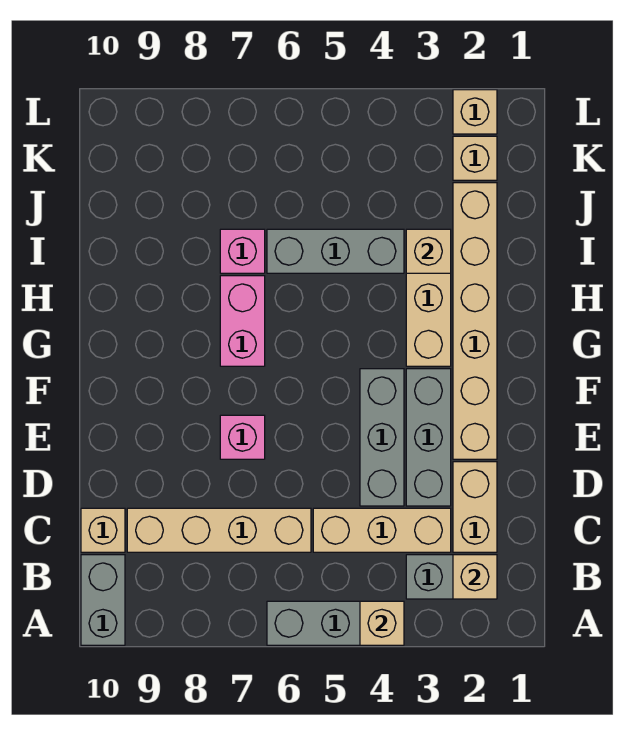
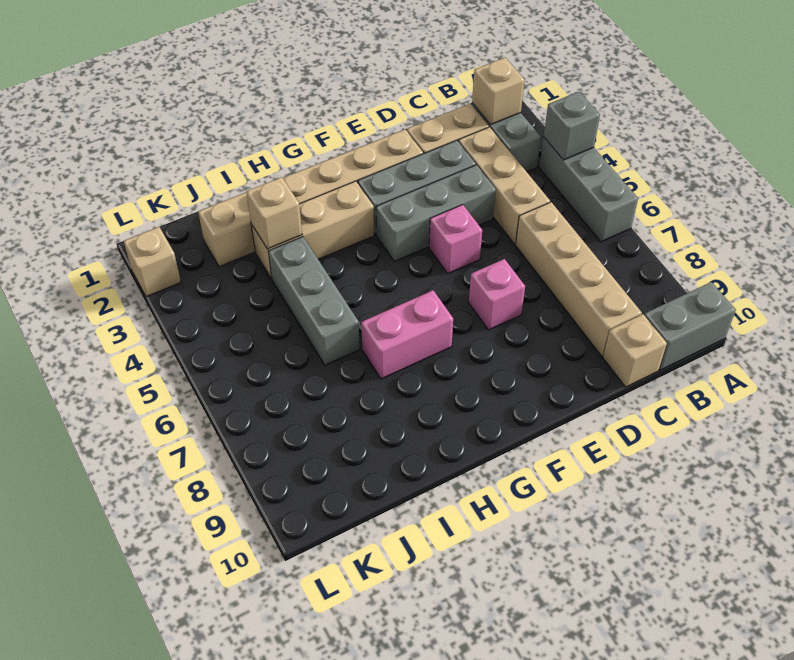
tan brick A4 level 2 -> grey brick A4 level 2
pink brick I7 level 1 -> pink brick E5 level 1
tan brick K2 level 1 -> none

